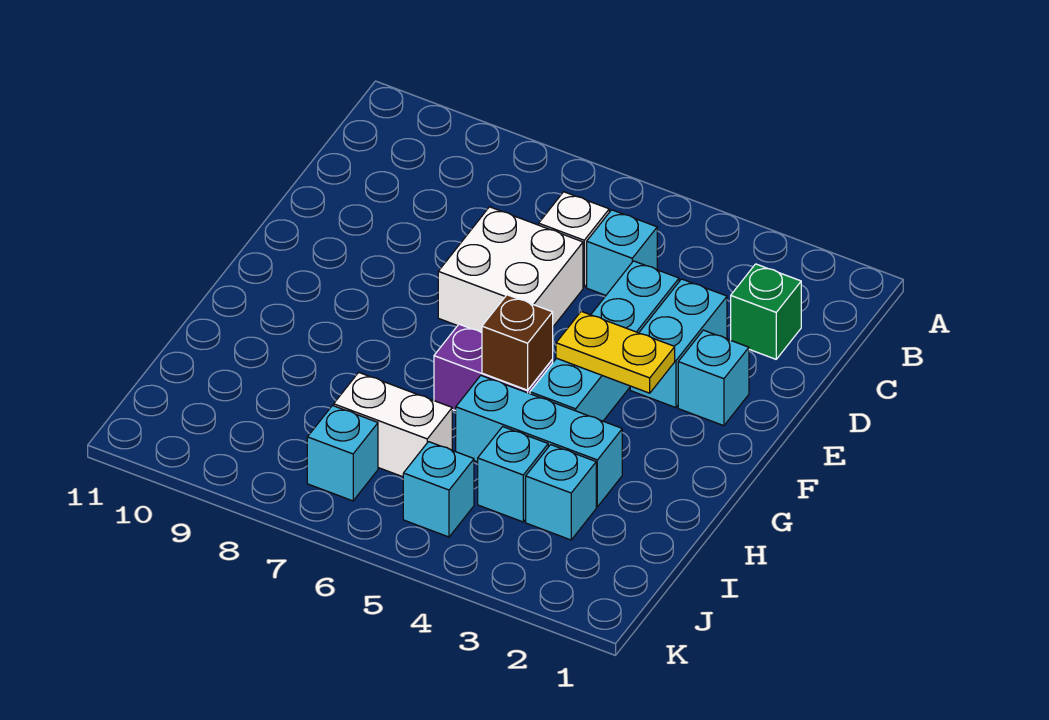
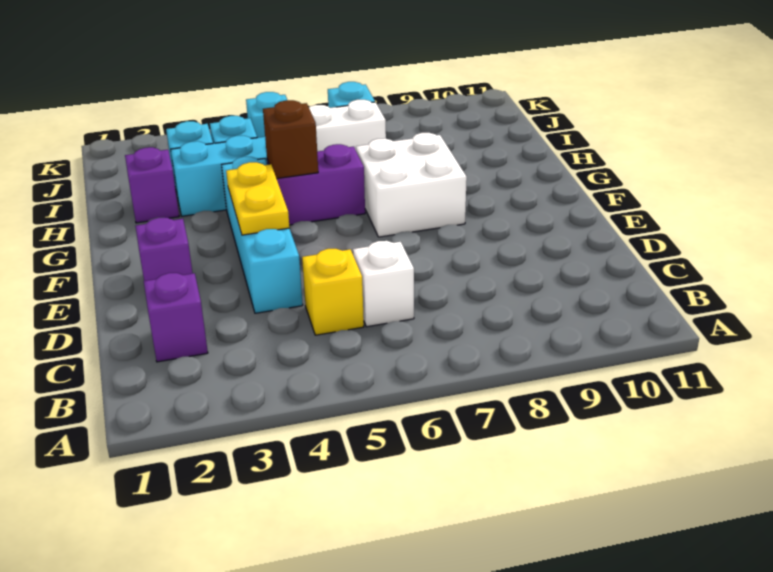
green brick C2 level 1 -> purple brick C2 level 1
cyan brick C5 level 1 -> yellow brick C5 level 1
cyan brick D3:E3 level 1 -> none
white brick D6:E7 level 1 -> white brick F7:G8 level 1
cyan brick E2 level 1 -> purple brick E2 level 1
yellow plate F3:F4 level 2 -> yellow plate E4:F4 level 2
none -> purple brick H2 level 1

